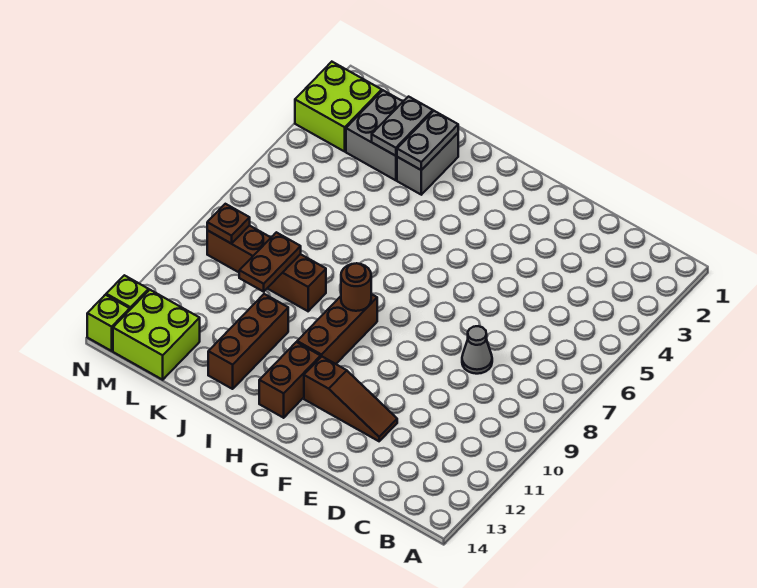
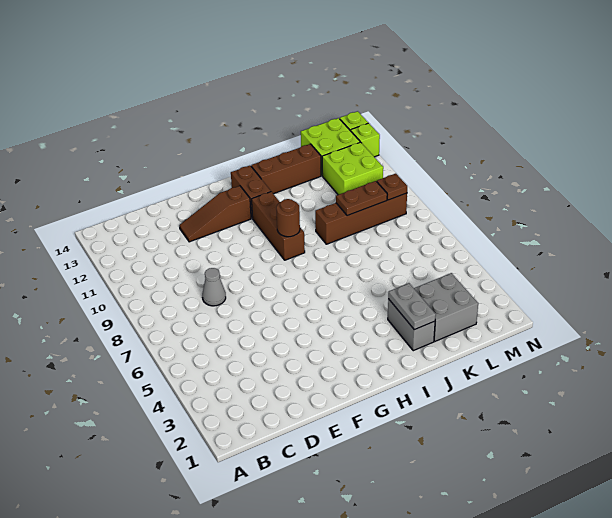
brown brick J11:J13 level 1 -> brown brick I13:K13 level 1
grey plate K2:K3 level 2 -> none
brown plate K9:K10 level 2 -> brown plate K9:L9 level 2
lime brick M2:N3 level 1 -> lime brick L11:M12 level 1

